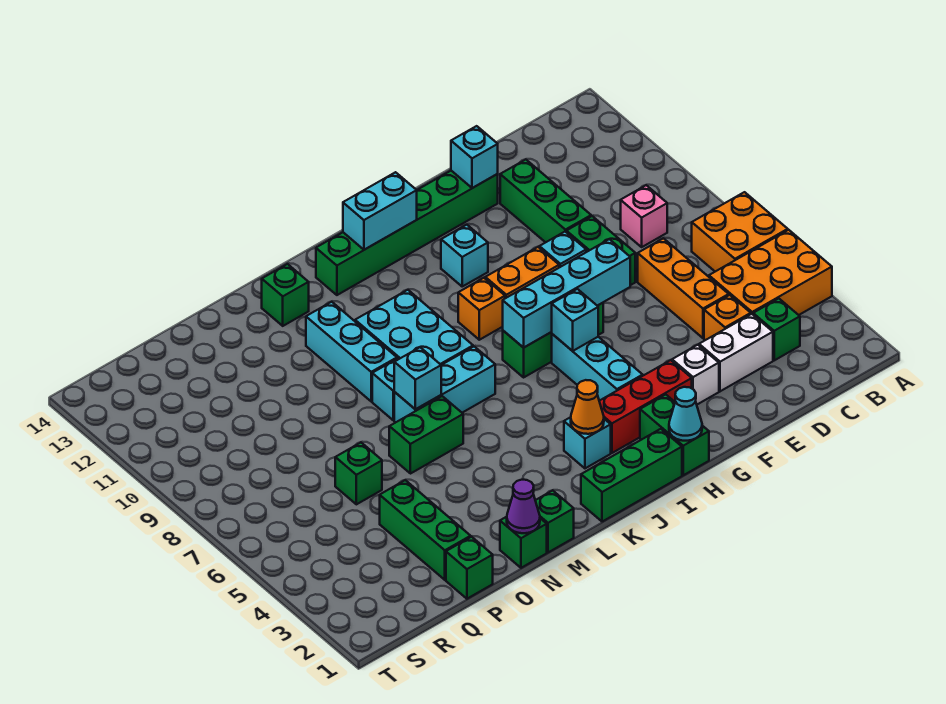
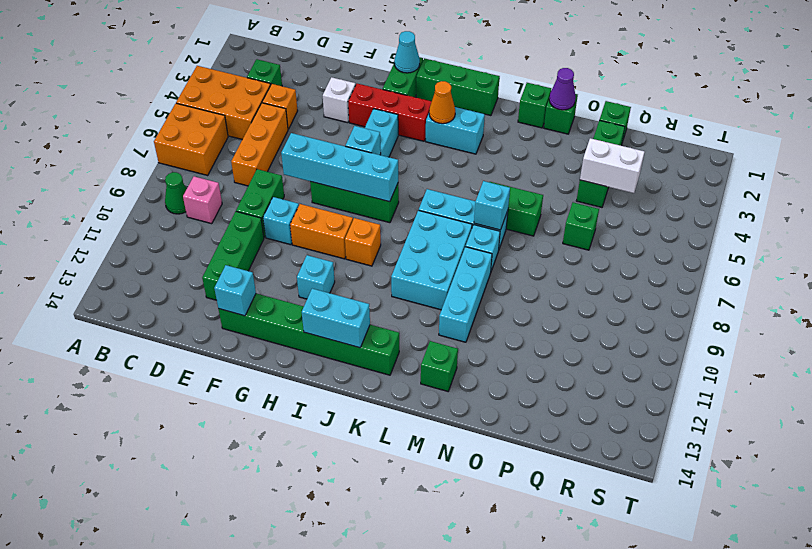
none -> green cone B9 level 1
white brick D3:E3 level 1 -> white brick P4:Q4 level 2
cyan brick J3 level 1 -> cyan brick J3:K3 level 1

